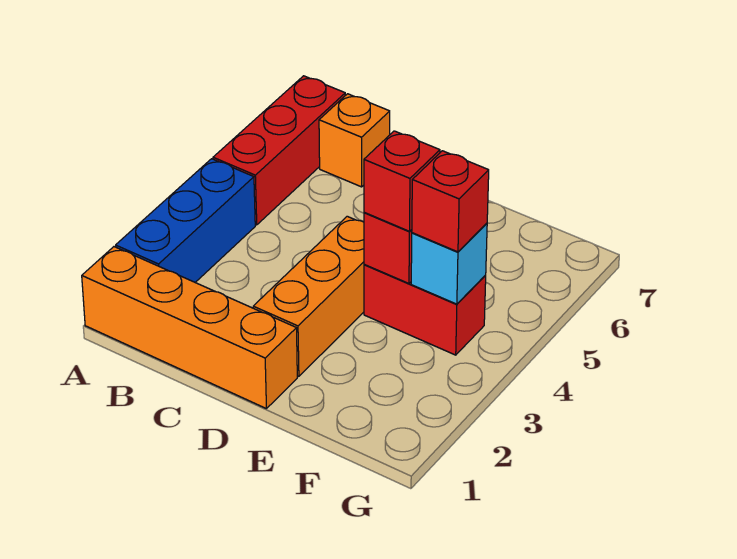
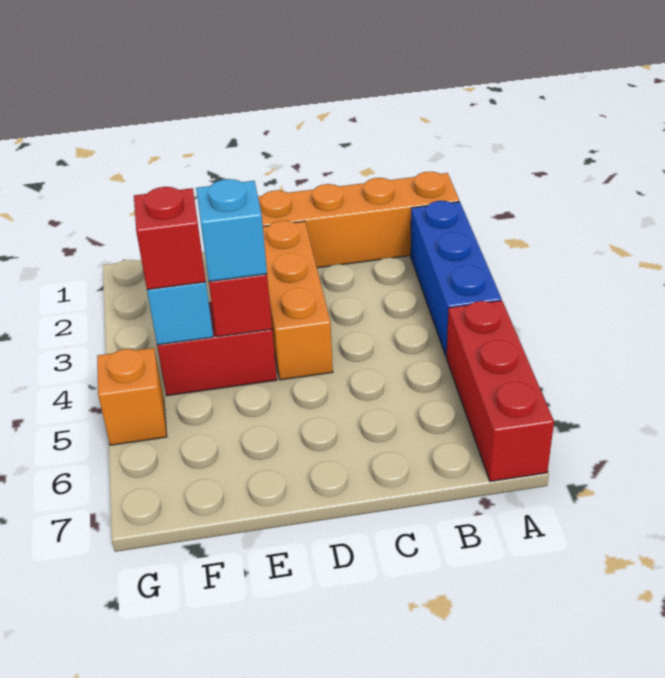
orange brick B7 level 1 -> orange brick G5 level 1
red brick E4 level 3 -> cyan brick E4 level 3

